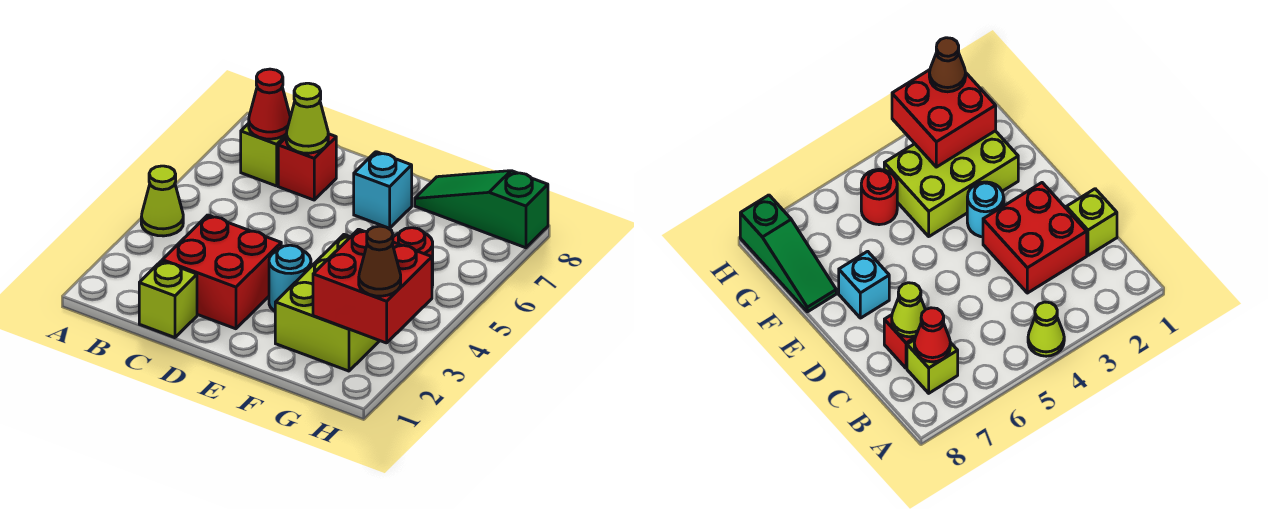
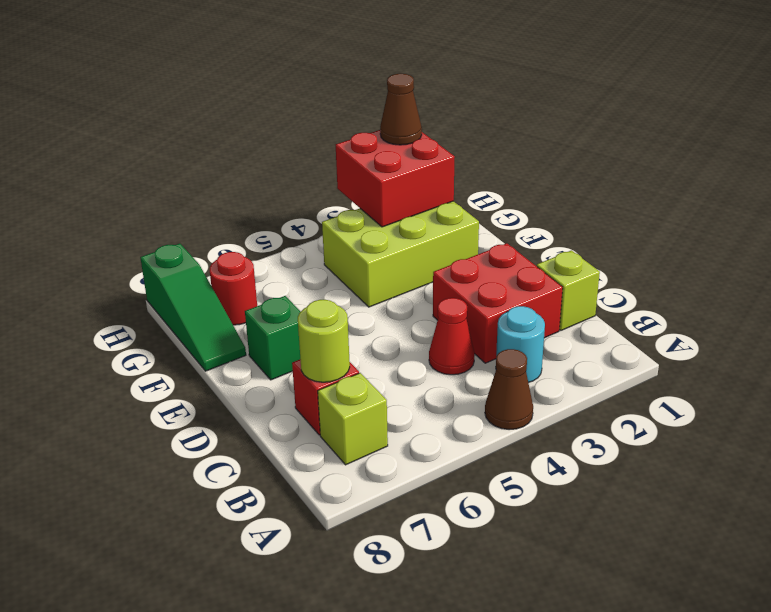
lime cone A4 level 1 -> brown cone A4 level 1
red cone B7 level 2 -> red cone C4 level 1
lime cone C7 level 2 -> lime round brick C7 level 2
cyan round brick E3 level 1 -> cyan round brick B3 level 1
cyan brick E7 level 1 -> green brick E7 level 1
red round brick G5 level 1 -> red round brick G7 level 1

